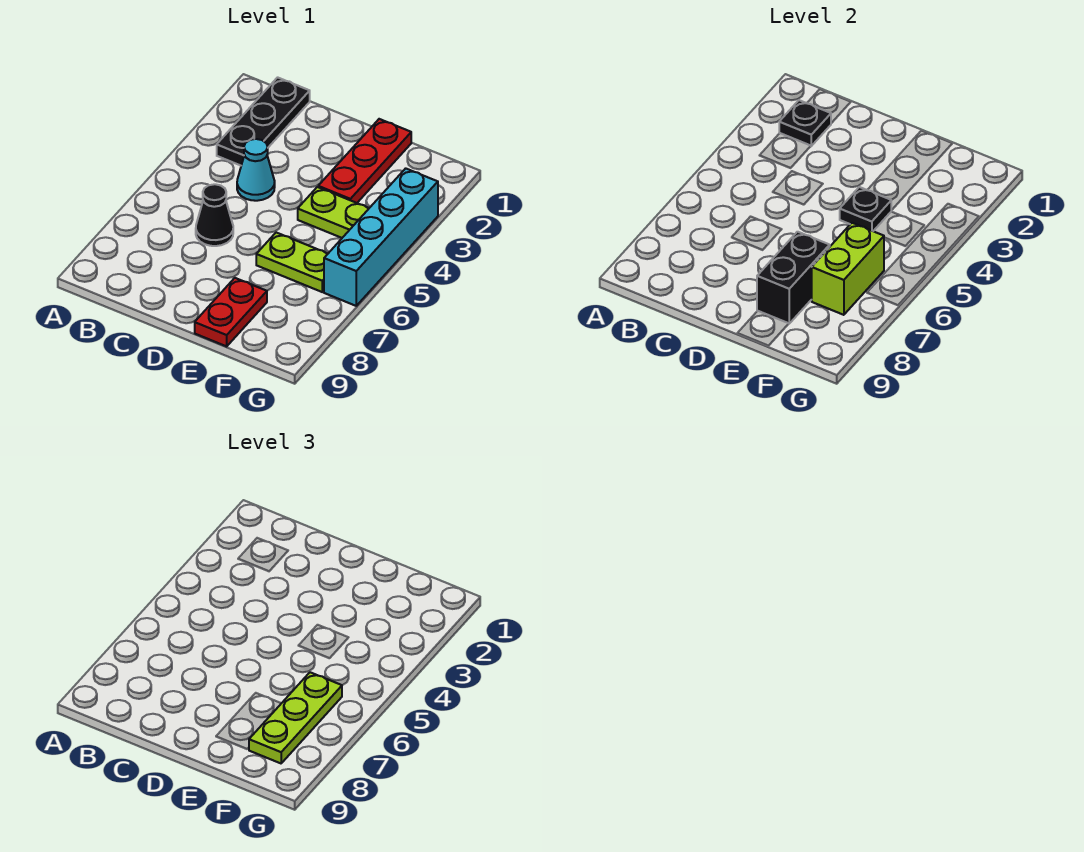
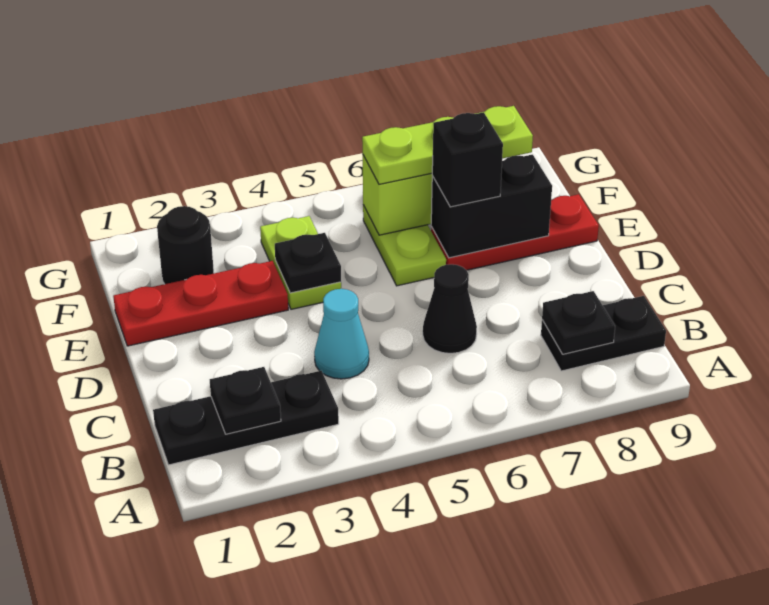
none -> black plate B8:B9 level 1
none -> black plate B8 level 2
none -> black brick E7 level 3
red plate E8:E9 level 1 -> red plate E7:E9 level 1
none -> black round brick F2 level 1
cyan brick G3:G6 level 1 -> none

